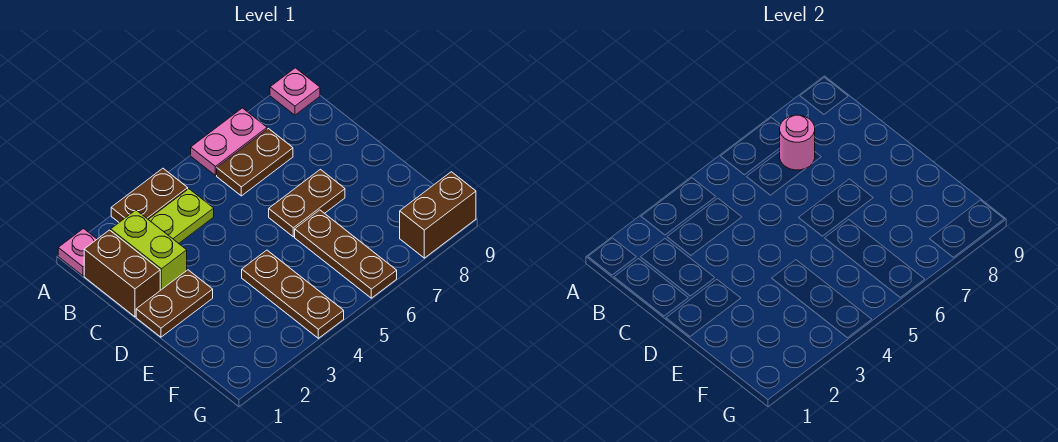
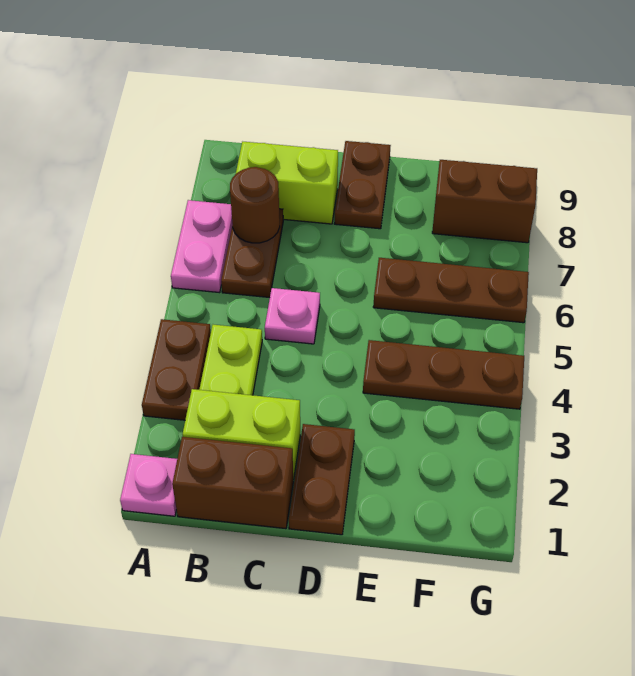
pink plate A9 level 1 -> pink plate C5 level 1
pink round brick B7 level 2 -> brown round brick B7 level 2
none -> lime brick B8:C8 level 1
brown plate D6:D7 level 1 -> brown plate D8:D9 level 1
brown brick G8:G9 level 1 -> brown brick F8:G8 level 1

